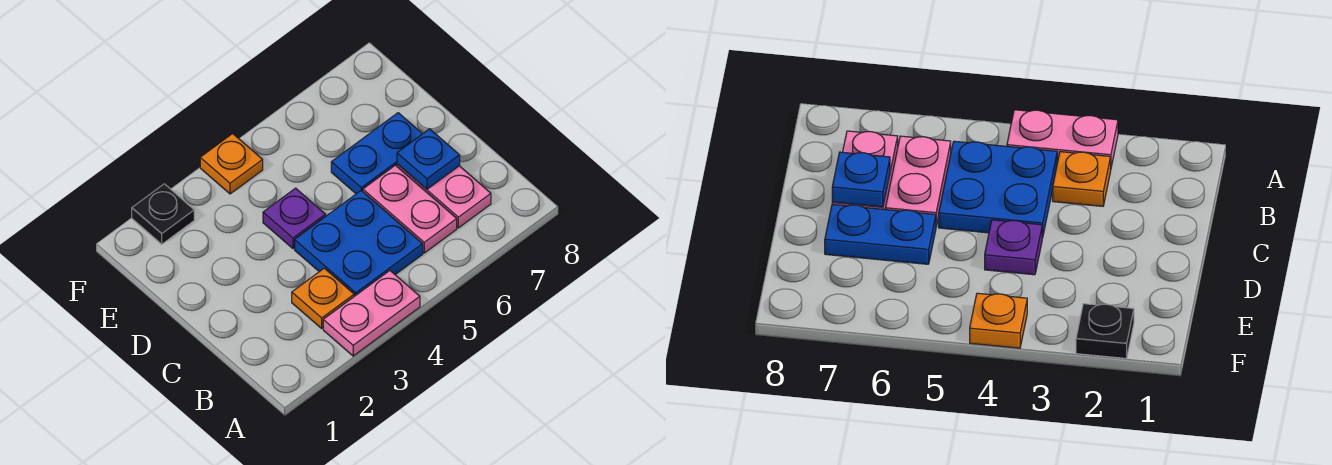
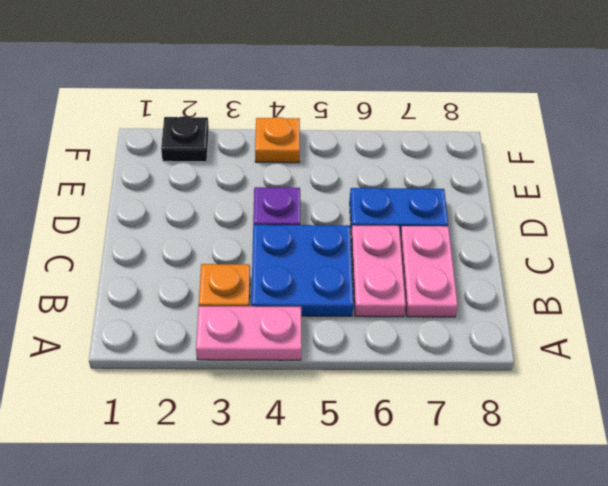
blue plate C7 level 2 -> none

